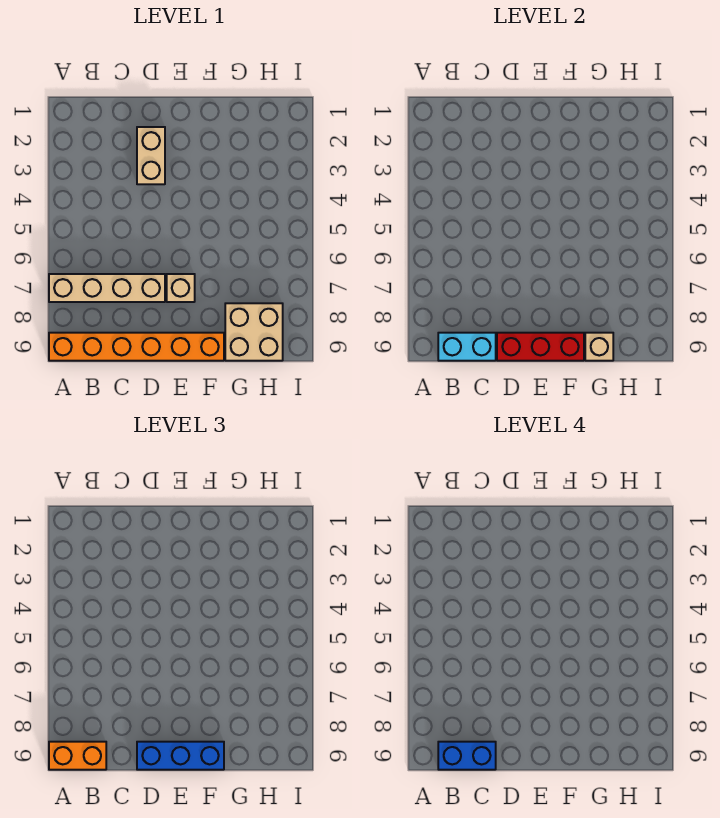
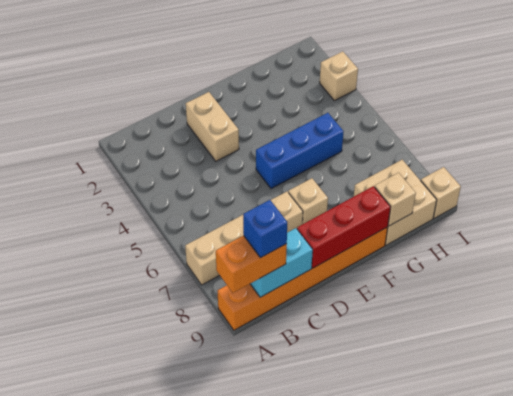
blue brick B9:C9 level 4 -> blue brick B9 level 4
blue brick D9:F9 level 3 -> blue brick E5:G5 level 1
none -> tan brick I3 level 1
none -> tan brick I9 level 1

